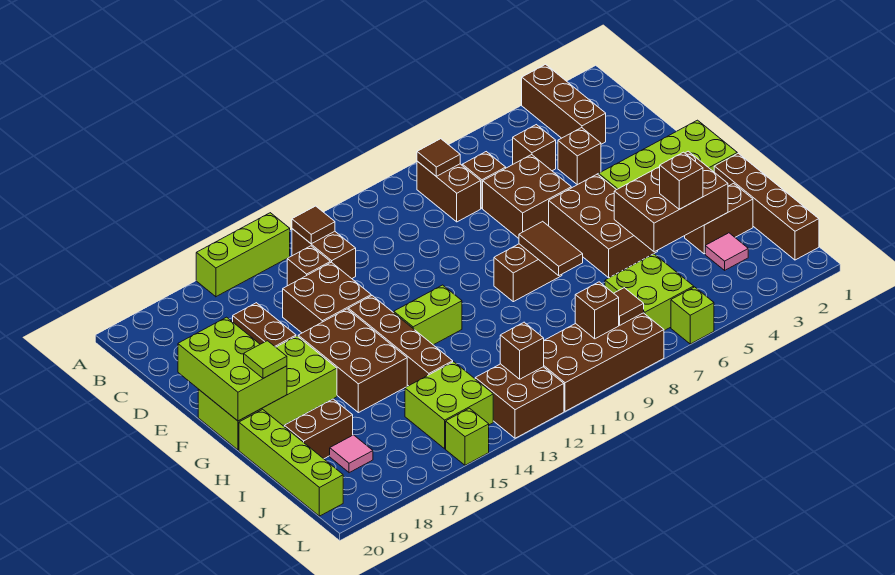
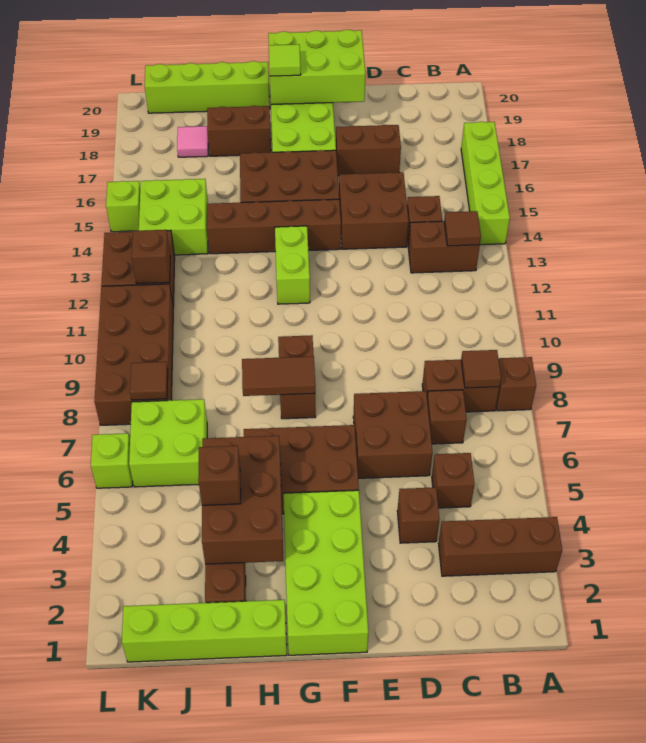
lime brick A14:A16 level 1 -> lime brick A14:A17 level 1
brown brick H1:K1 level 1 -> lime brick H1:K1 level 1
brown brick I18:I19 level 1 -> brown brick H18:I18 level 1
pink tile J3 level 1 -> none
brown brick K9 level 2 -> brown brick A8 level 1

